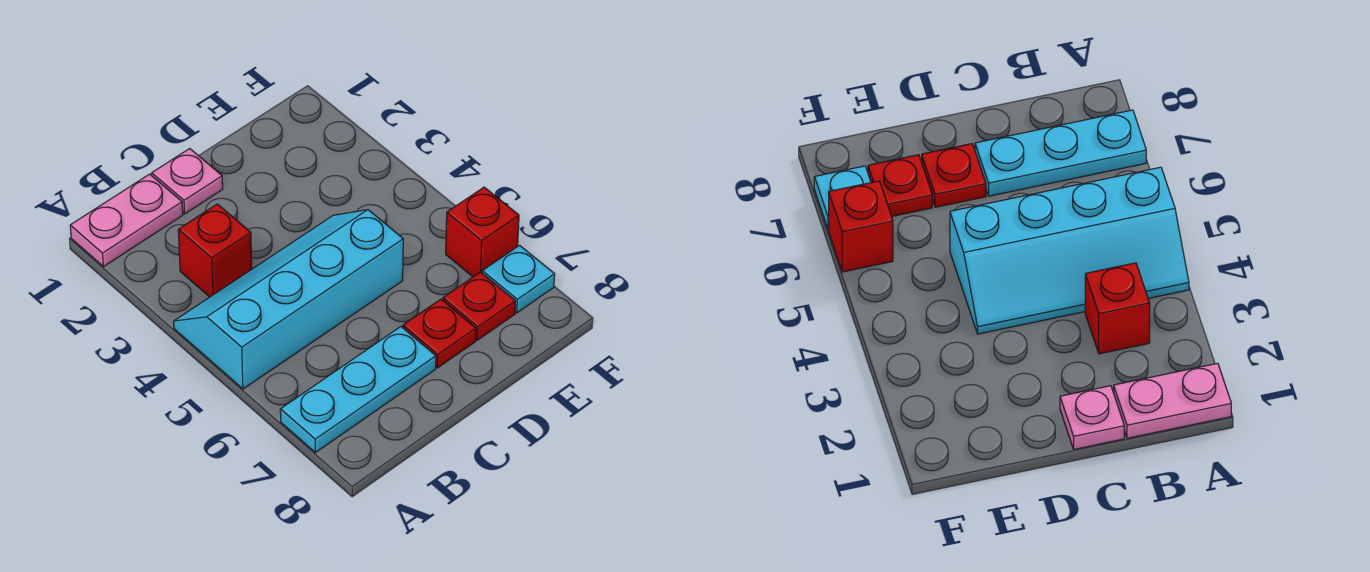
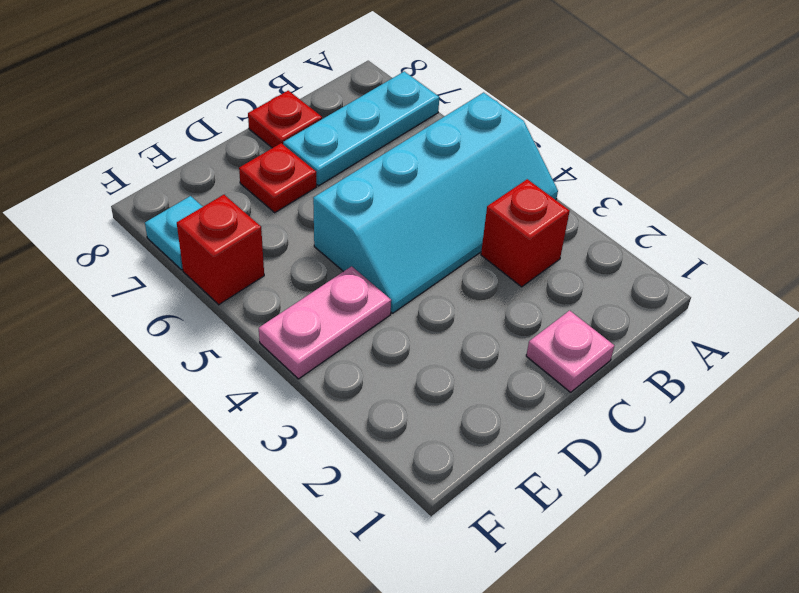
pink plate A1:B1 level 1 -> pink plate E4:F4 level 1
red plate E7 level 1 -> red plate C8 level 1

